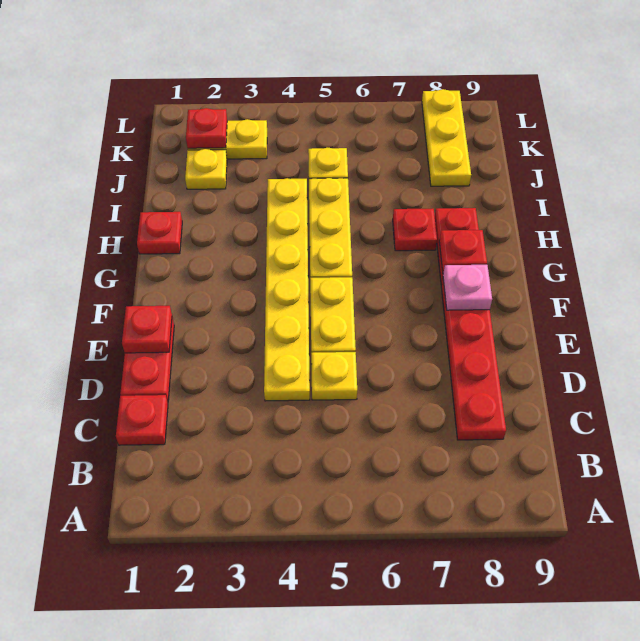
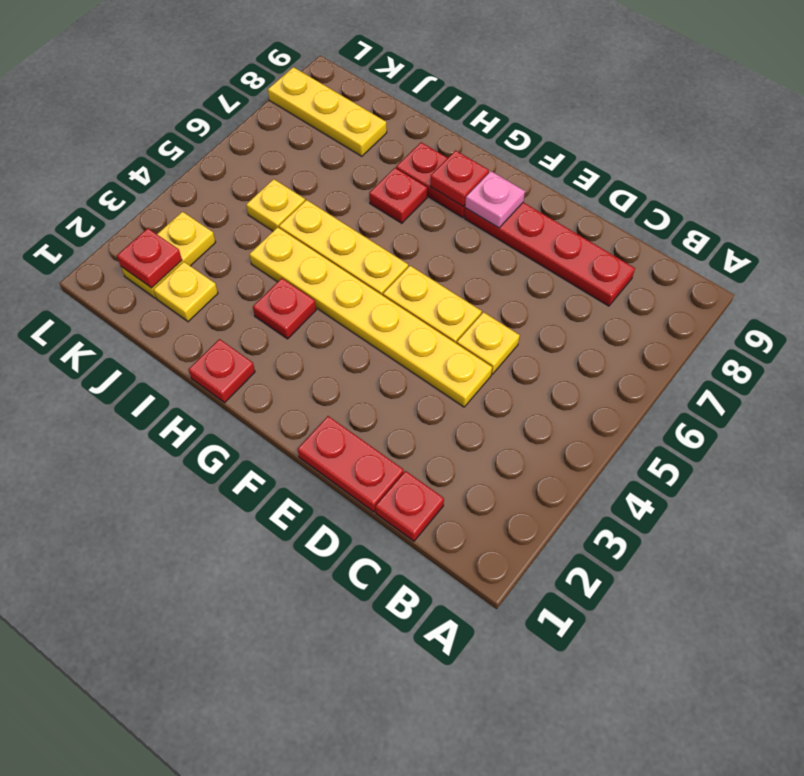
red plate E1 level 2 -> red plate H3 level 1

